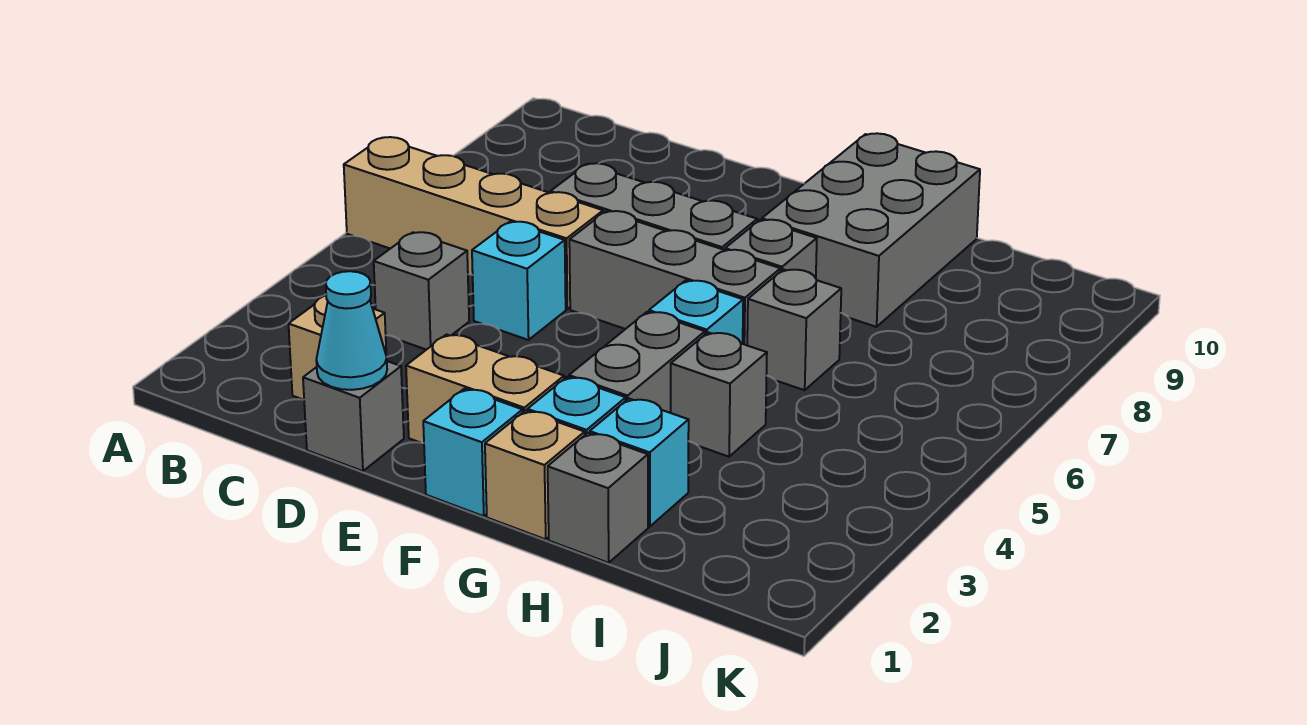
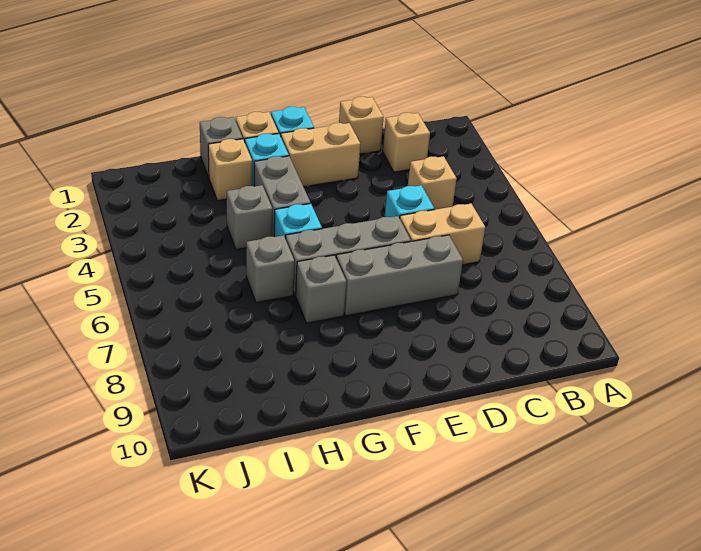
tan brick A6:D6 level 1 -> tan brick C6:D6 level 1
grey brick C4 level 1 -> tan brick C4 level 1
grey brick D1 level 1 -> tan brick D1 level 1
cyan cone D1 level 2 -> none
grey brick G8:H10 level 1 -> none
cyan brick H2 level 1 -> tan brick H2 level 1

